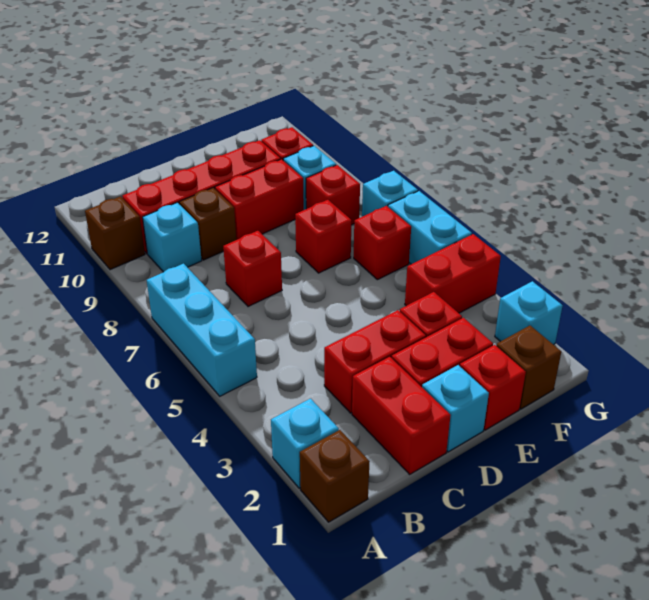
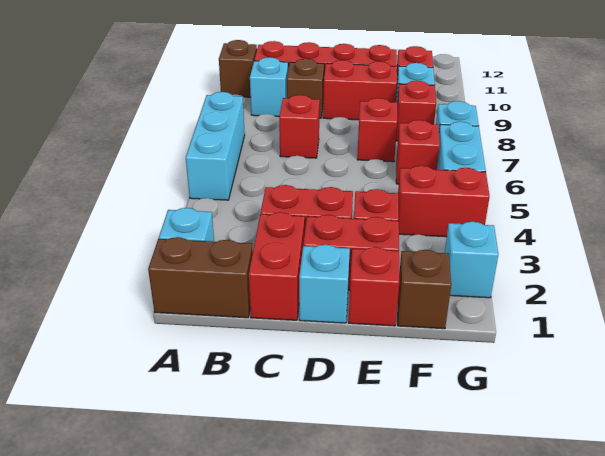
brown brick A1 level 1 -> brown brick A1:B1 level 1

